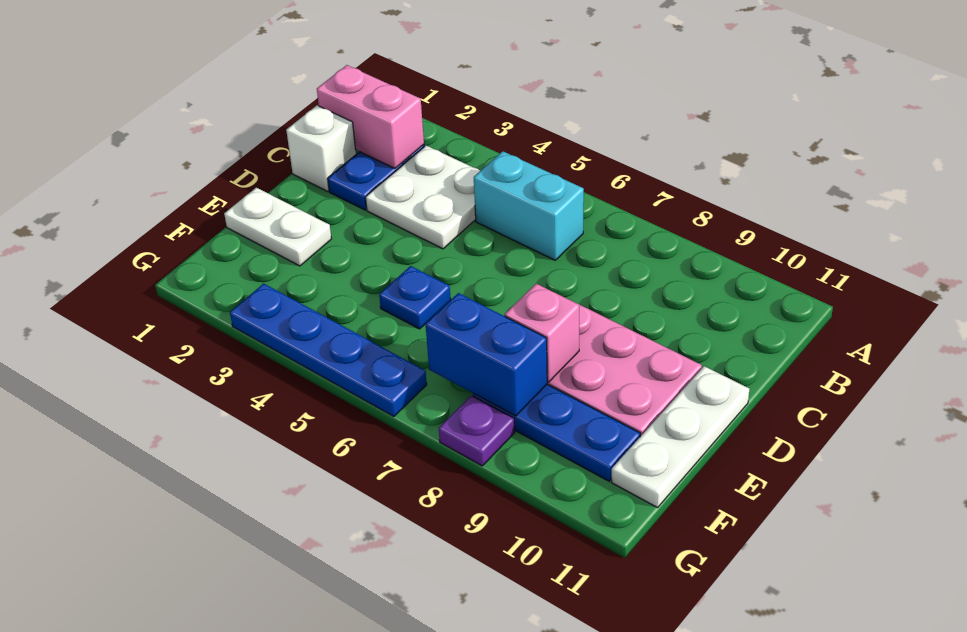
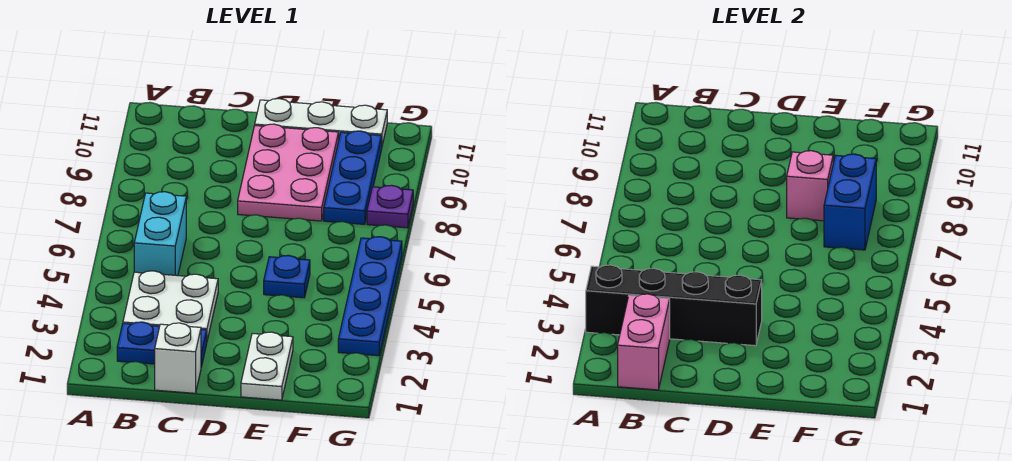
none -> black brick A3:D3 level 2

